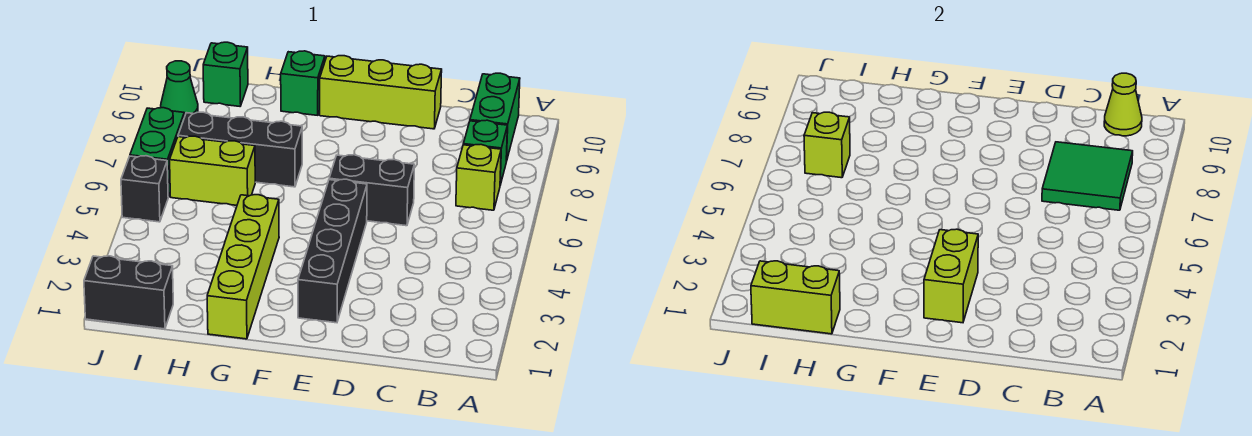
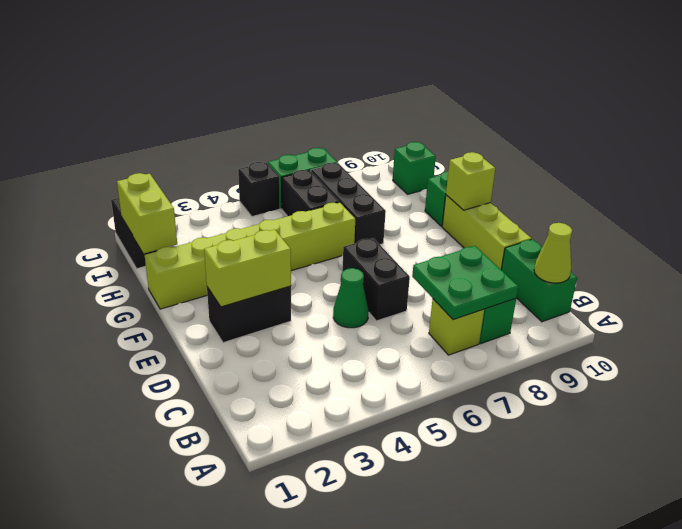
green tile B7:C8 level 2 -> green plate B7:C8 level 2
green brick B9:B10 level 1 -> green brick B10:C10 level 1
black brick E2:E5 level 1 -> black brick E2:E3 level 1
lime brick G1:G4 level 1 -> lime brick G1:G6 level 1
lime brick H6:I6 level 1 -> black brick H6:I6 level 1
lime brick I7 level 2 -> lime brick F10 level 2
green cone J9 level 1 -> green cone D5 level 1

